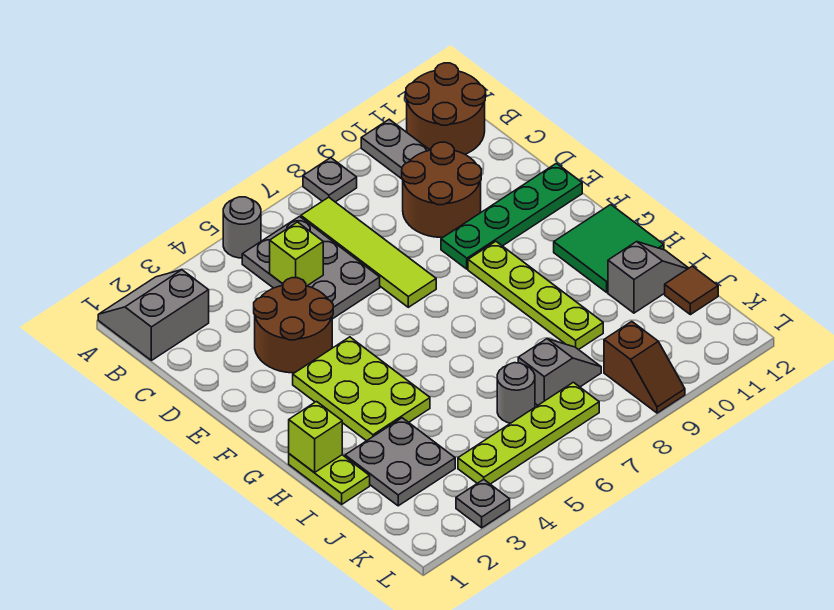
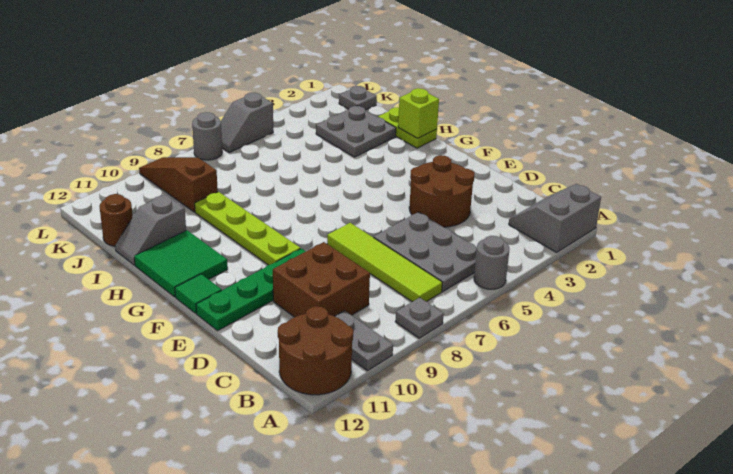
grey slope A1:B2 level 1 top B -> grey slope A1:B2 level 1 top A
lime brick C5 level 2 -> none
brown round brick C9:D10 level 1 -> brown brick C9:D10 level 1
lime plate F3:H4 level 1 -> none
none -> green tile F12 level 1
grey round brick J6 level 1 -> grey round brick L7 level 1
grey slope J7:J8 level 1 top 7 -> grey slope L5:L6 level 1 top 5
brown tile J12 level 1 -> brown round brick J12 level 1
lime plate K4:K7 level 1 -> none
brown slope K9:L9 level 1 top K -> brown slope J9:L9 level 1 top J
grey plate L3 level 1 -> grey plate K1 level 1

